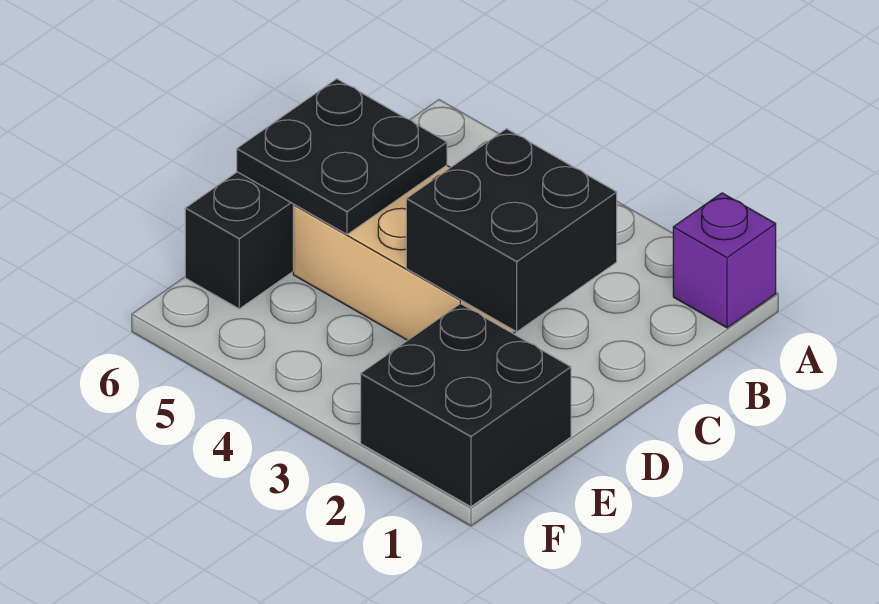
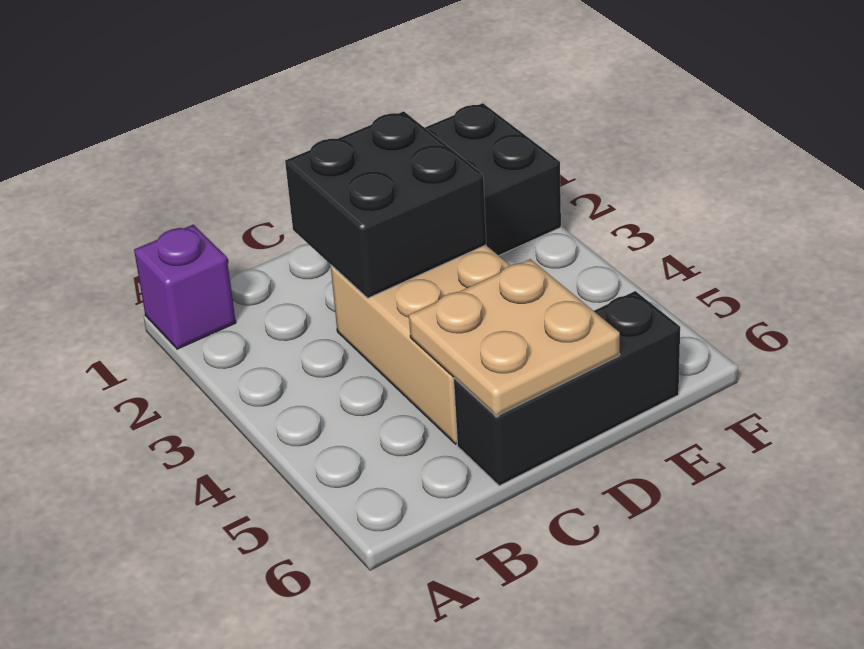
black plate C5:D6 level 2 -> tan plate C5:D6 level 2

